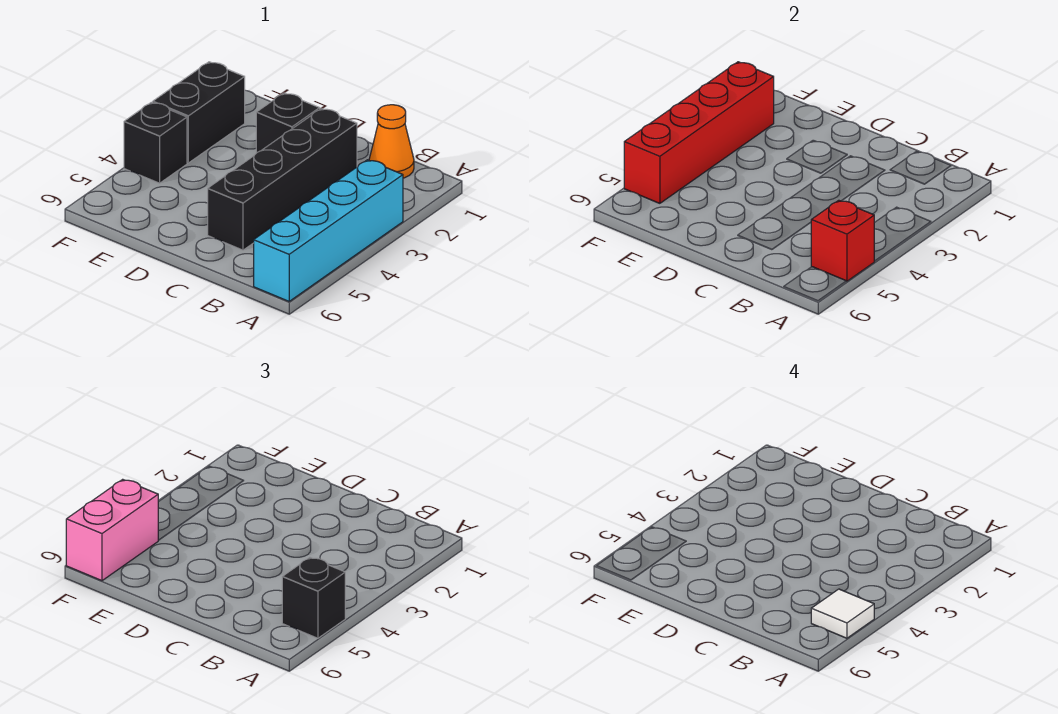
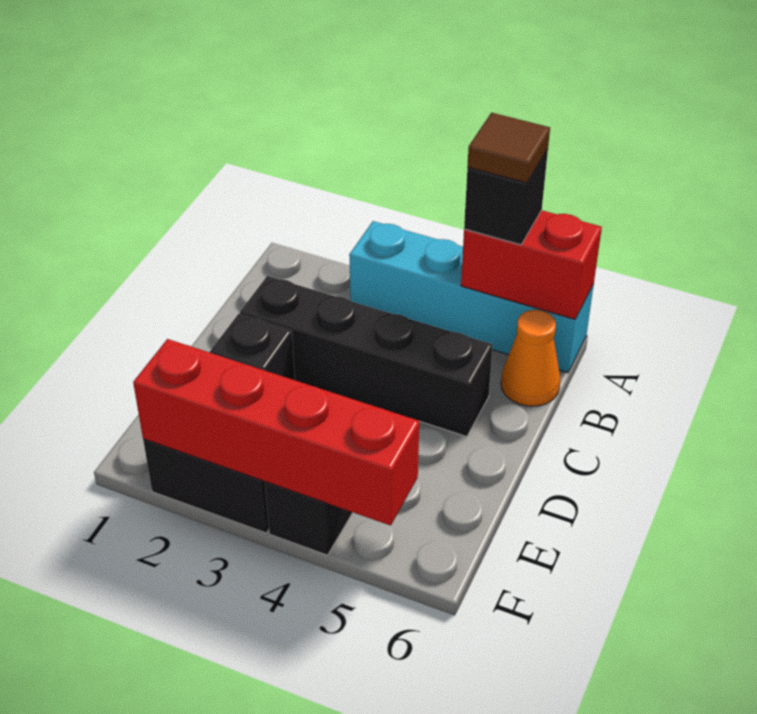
red brick A5 level 2 -> red brick A5:A6 level 2
white tile A5 level 4 -> brown tile A5 level 4
orange cone B1 level 1 -> orange cone B6 level 1
pink brick F5:F6 level 3 -> none

